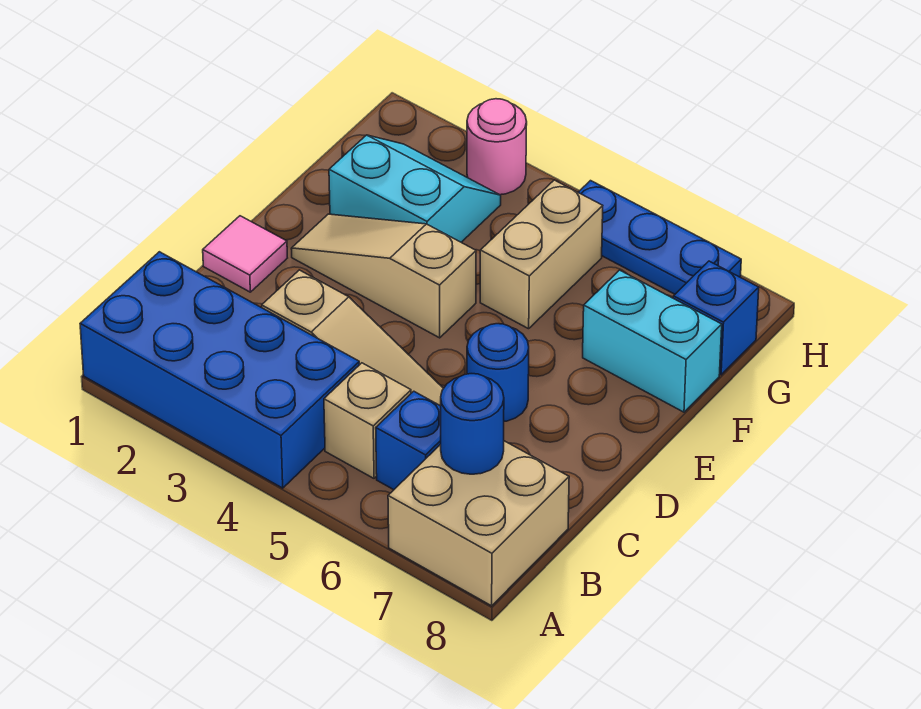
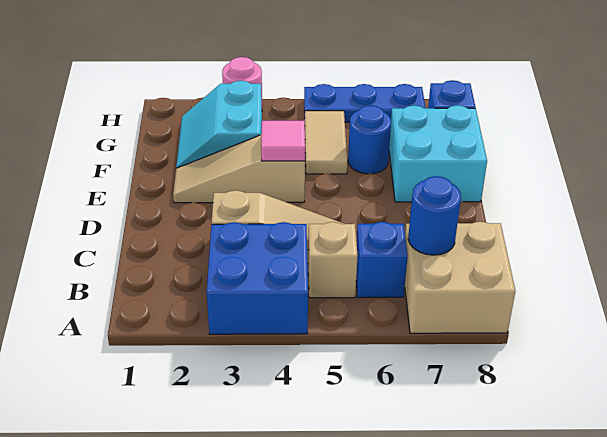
blue brick A1:B4 level 1 -> blue brick A3:B4 level 1
pink tile D1 level 1 -> pink tile E4 level 2
blue round brick D6 level 1 -> blue round brick F6 level 1
cyan slope F2:G3 level 1 top F -> cyan slope F2:G3 level 1 top 3
tan brick F5:G5 level 1 -> tan tile F5:G5 level 1
cyan brick F7:F8 level 1 -> cyan brick E7:F8 level 1

